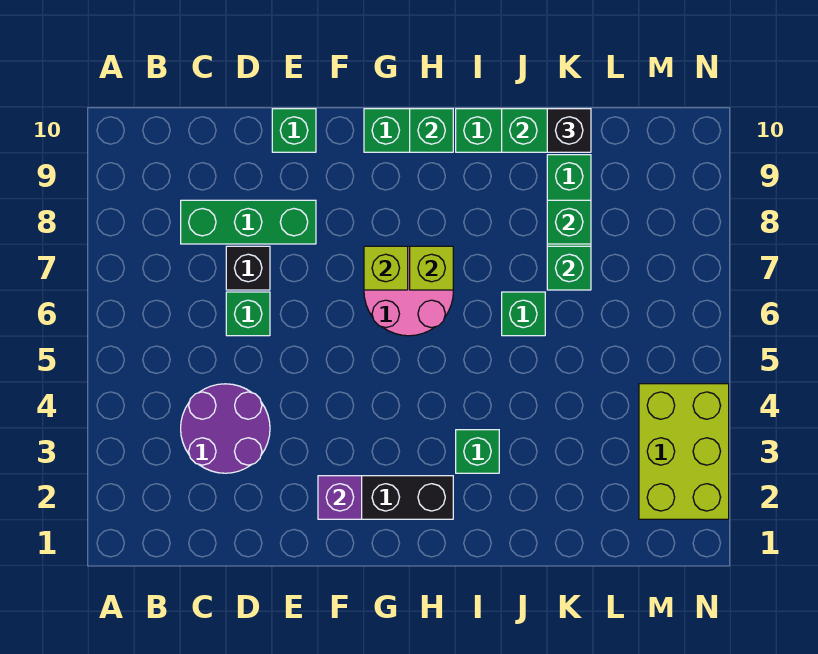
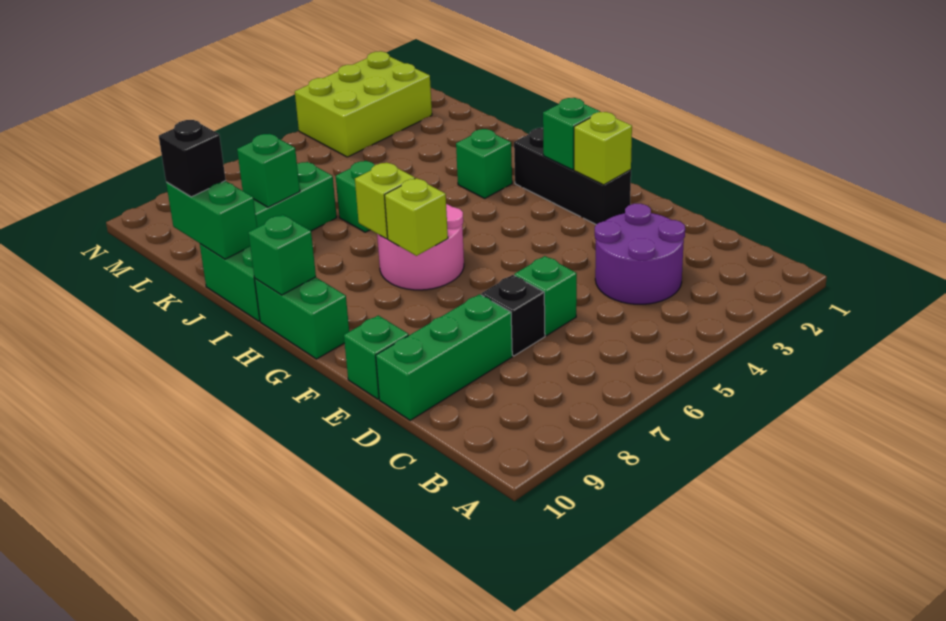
green brick C8:E8 level 1 -> green brick D8:D10 level 1
purple brick F2 level 2 -> lime brick F2 level 2
green brick K7 level 2 -> green brick G2 level 2

